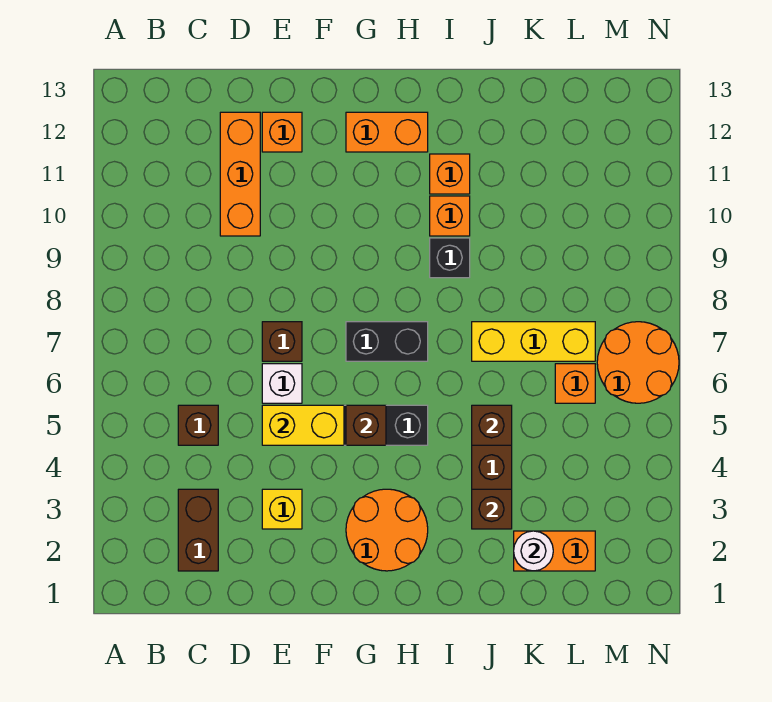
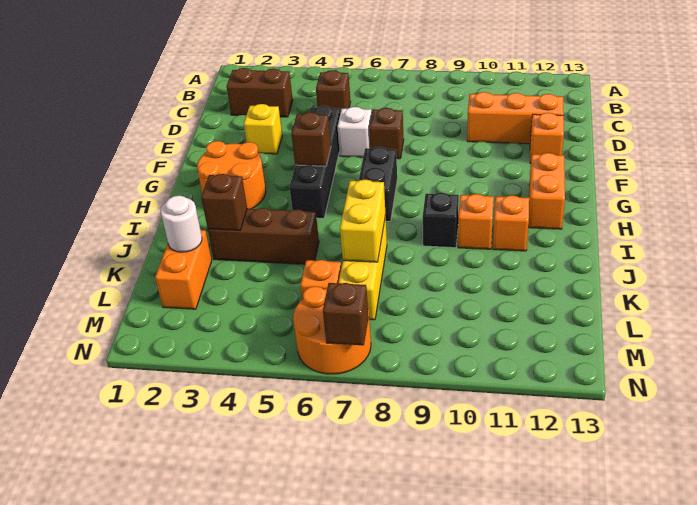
yellow brick E5:F5 level 2 -> yellow brick J7:K7 level 2
brown brick J5 level 2 -> brown brick N7 level 2

